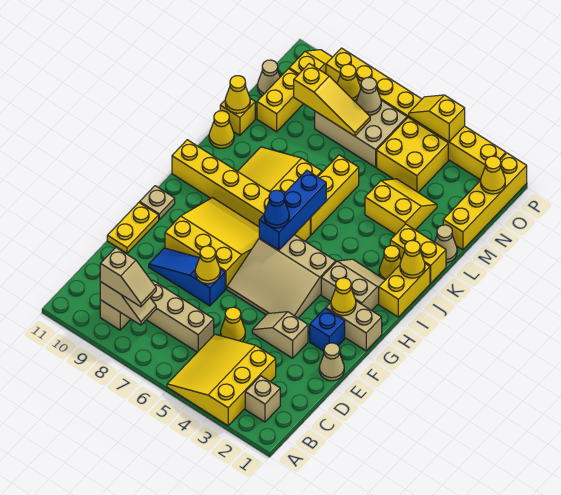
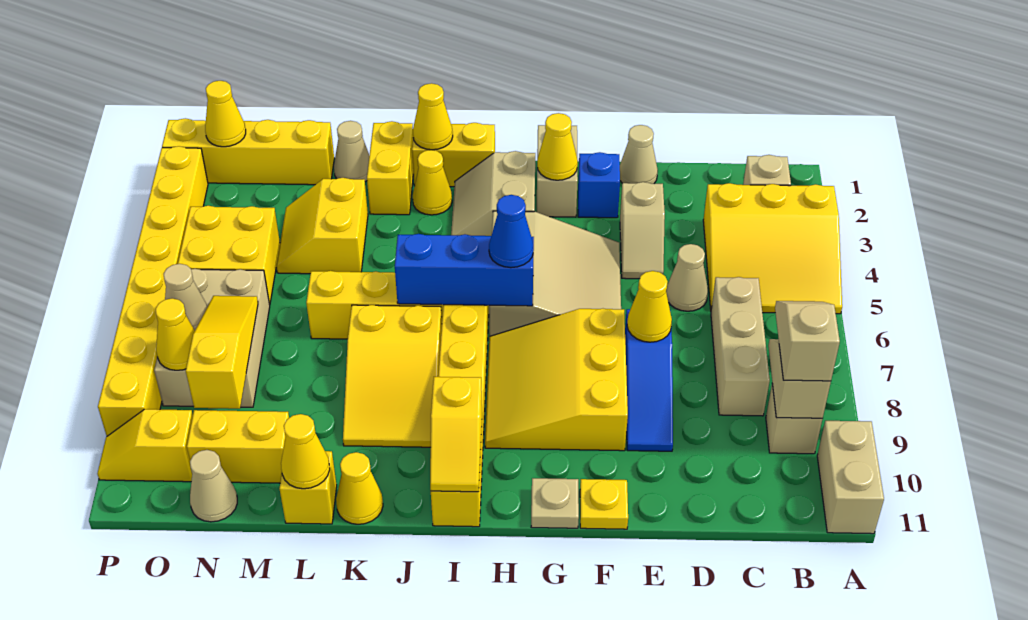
none -> tan brick A10:A11 level 1
yellow cone D5 level 1 -> tan cone D5 level 1
yellow plate E11:F11 level 1 -> yellow plate F11 level 1
yellow slope P4:P5 level 2 top 4 -> yellow slope I10:I11 level 2 top 10

